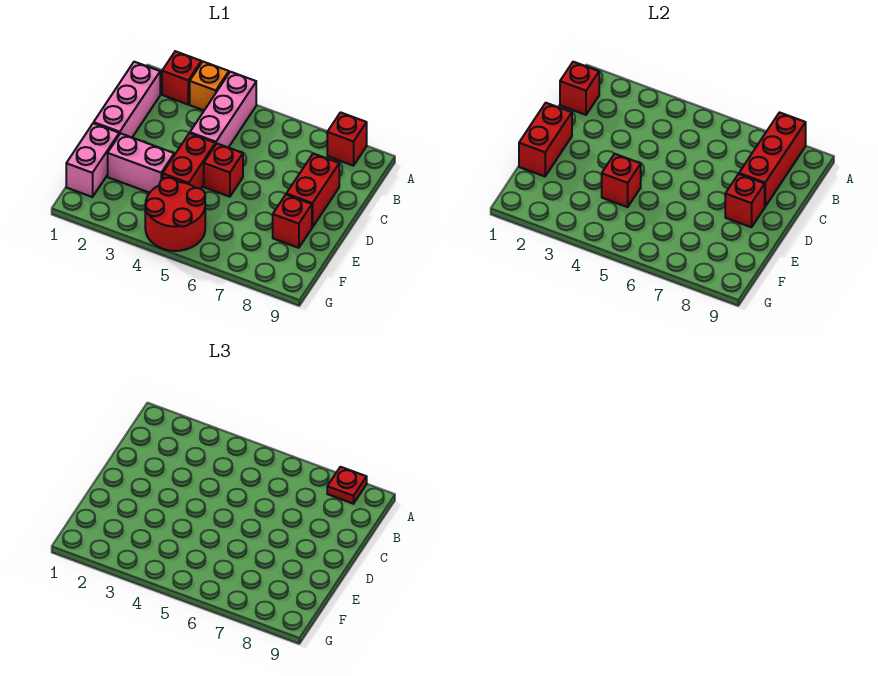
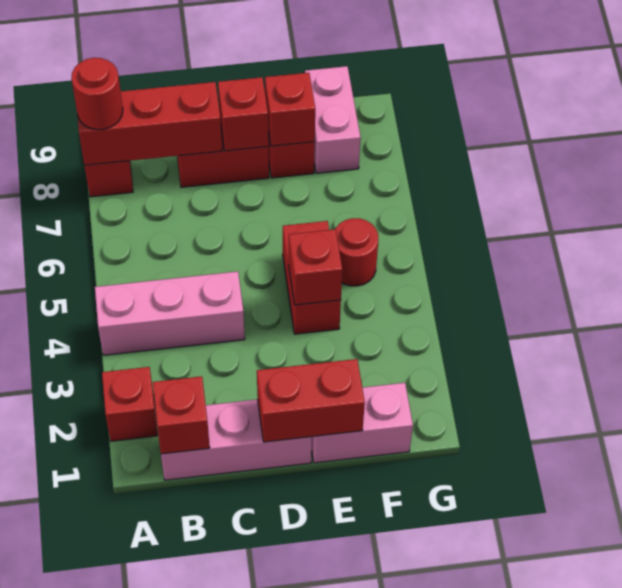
orange brick A3 level 1 -> none
red plate A8 level 3 -> red round brick A8 level 3
red brick D4:E4 level 1 -> red brick E4:E5 level 1
red brick D5 level 1 -> red brick E8 level 2
pink brick E2:E3 level 1 -> pink brick F8:F9 level 1
red round brick F4:G5 level 1 -> red round brick F5 level 1

